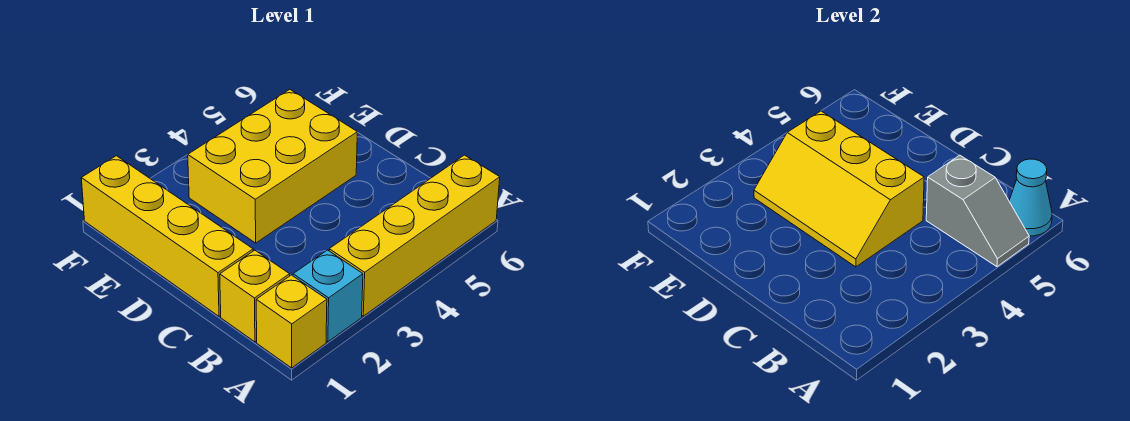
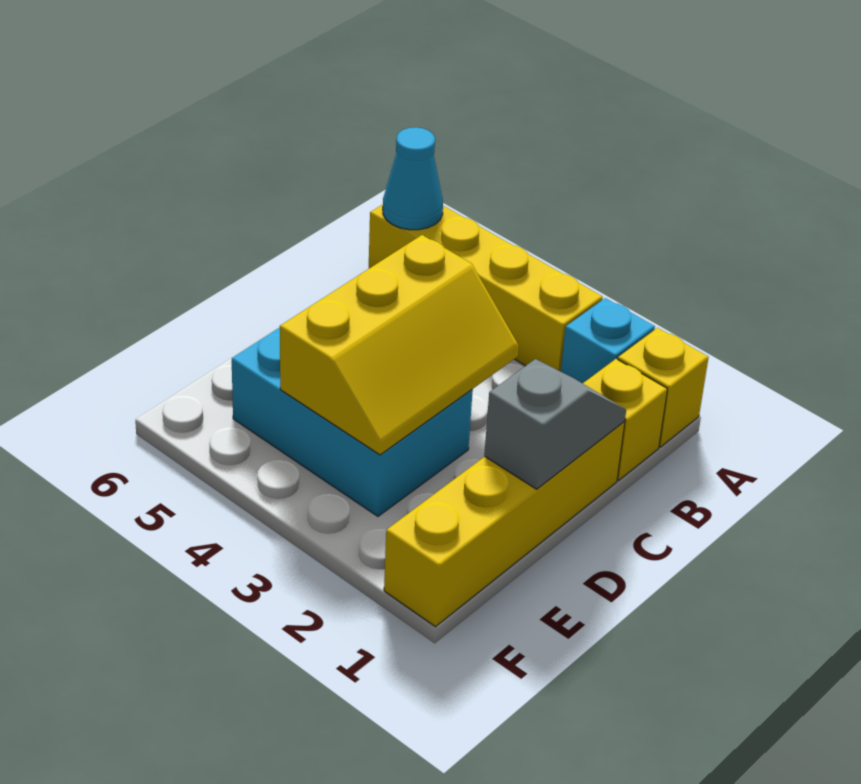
grey slope A5:B5 level 2 top B -> grey slope C1:D1 level 2 top D
yellow brick D3:E5 level 1 -> cyan brick D3:E5 level 1

